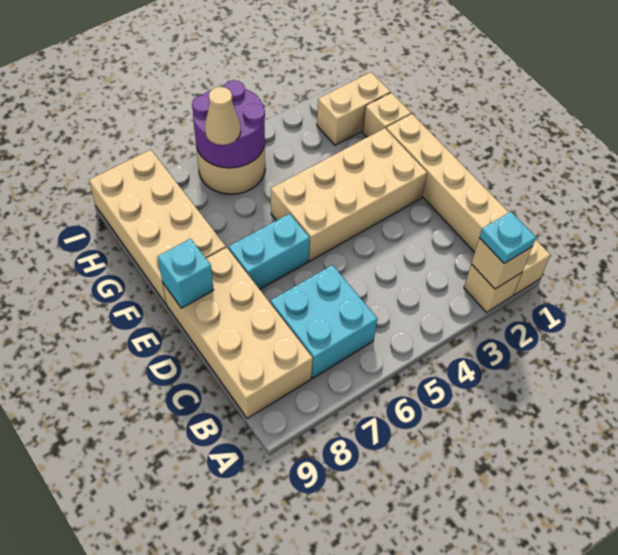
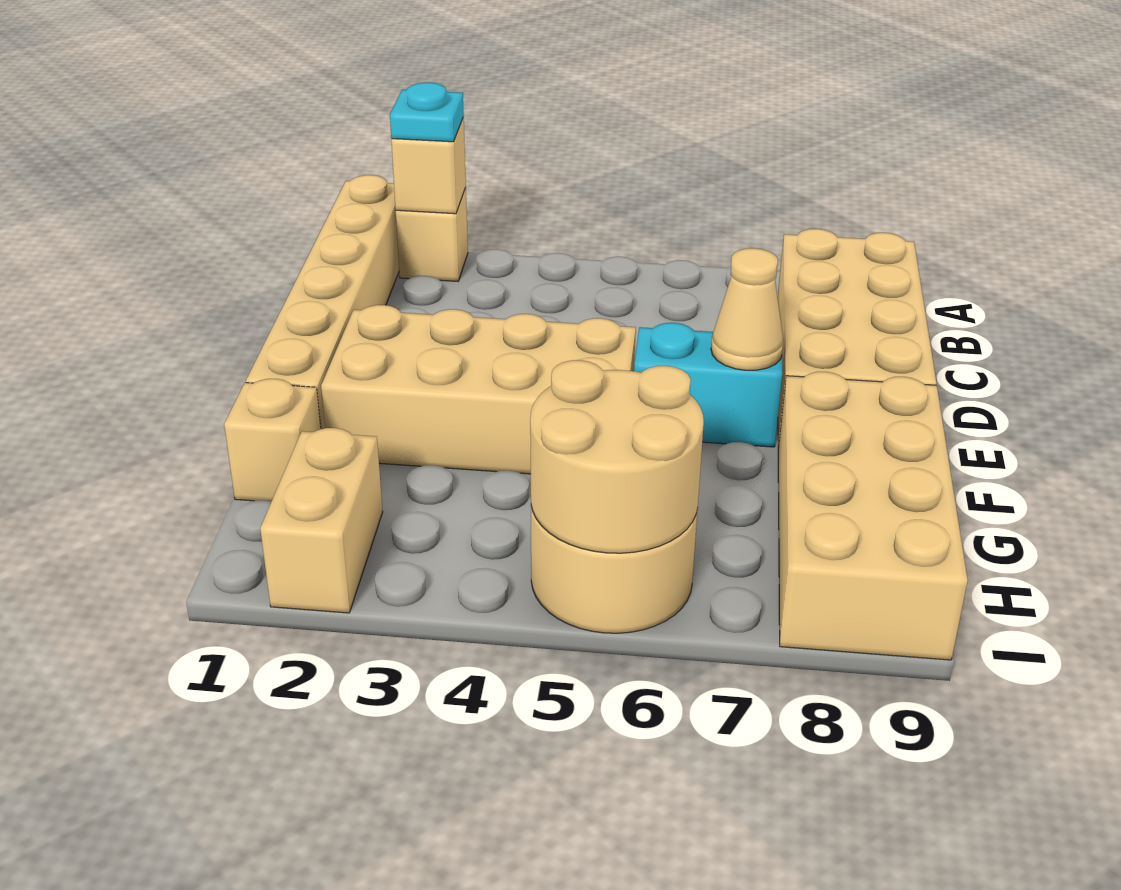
cyan brick B6:C7 level 1 -> none
cyan brick E9 level 2 -> none
tan brick H1:H2 level 1 -> tan brick H2:I2 level 1
purple round brick H5:I6 level 2 -> tan round brick H5:I6 level 2
tan cone H6 level 3 -> tan cone E7 level 2

